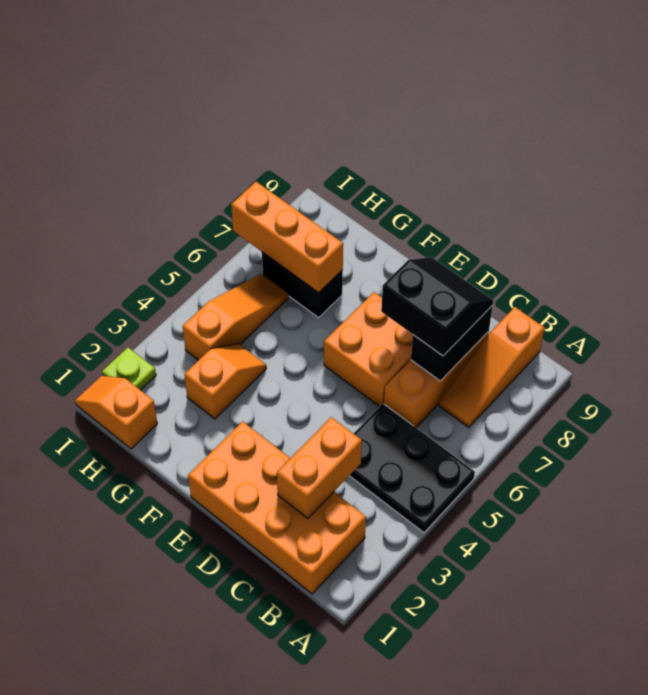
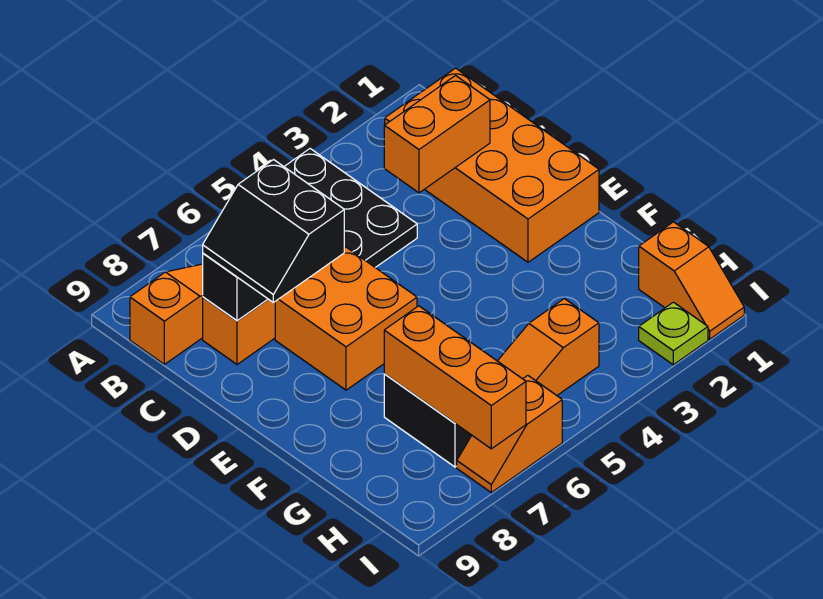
orange slope G3:G4 level 1 top 3 -> orange slope I6:I7 level 1 top 6

